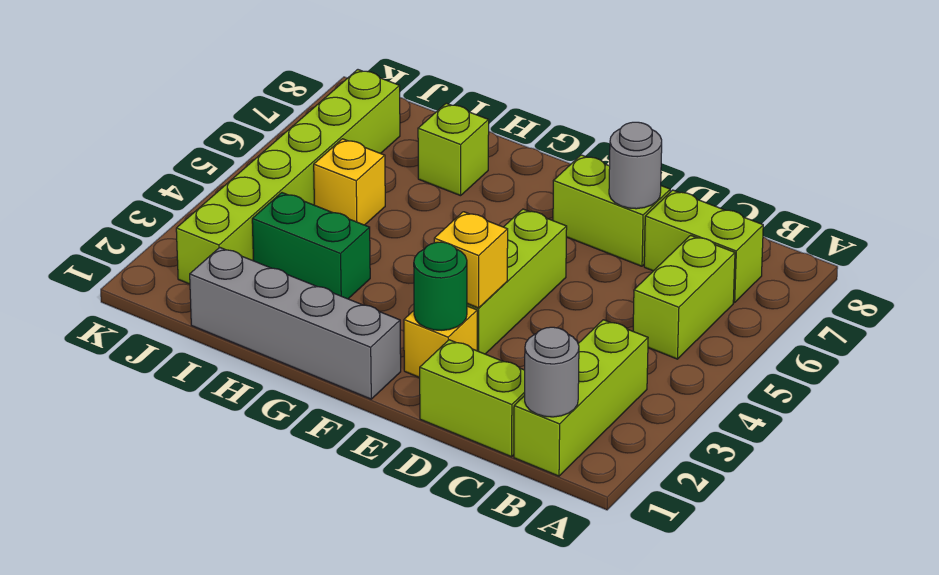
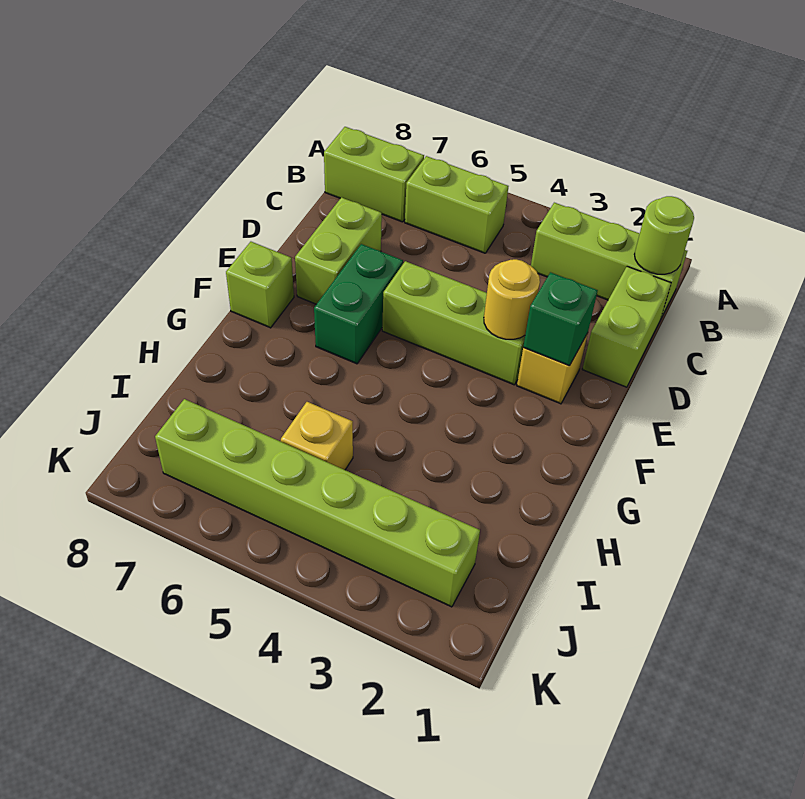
grey round brick B1 level 2 -> lime round brick B1 level 2
lime brick B7:C7 level 1 -> lime brick B7:B8 level 1
grey round brick D7 level 2 -> none
green round brick E2 level 2 -> green brick E2 level 2
yellow brick E3 level 2 -> yellow round brick E3 level 2
grey brick F1:I1 level 1 -> none
green brick H3:I3 level 1 -> green brick E6:F6 level 1
lime brick H7 level 1 -> lime brick F8 level 1

